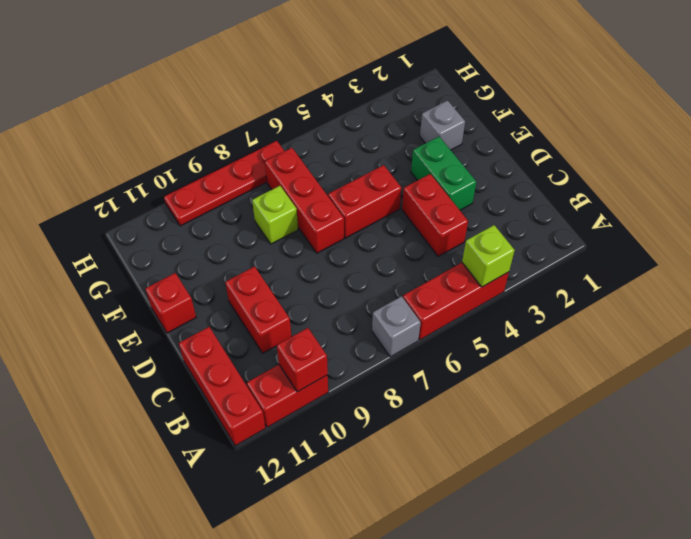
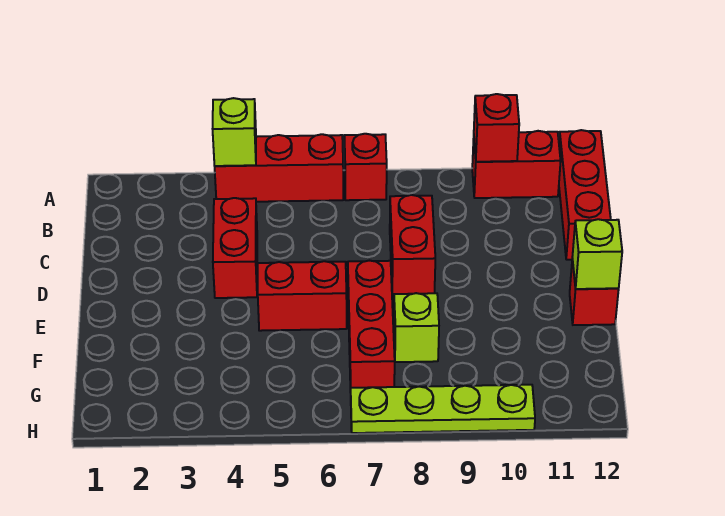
grey brick A7 level 1 -> red brick A7 level 1
red brick C10:D10 level 1 -> red brick C8:D8 level 1
green brick D3:E3 level 1 -> none
none -> lime brick E12 level 2
grey brick F2 level 1 -> none
red plate H7:H10 level 1 -> lime plate H7:H10 level 1

